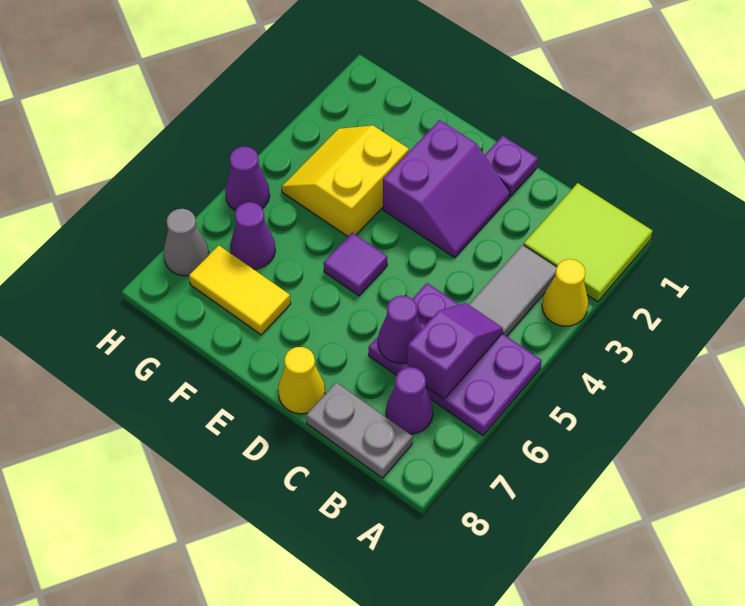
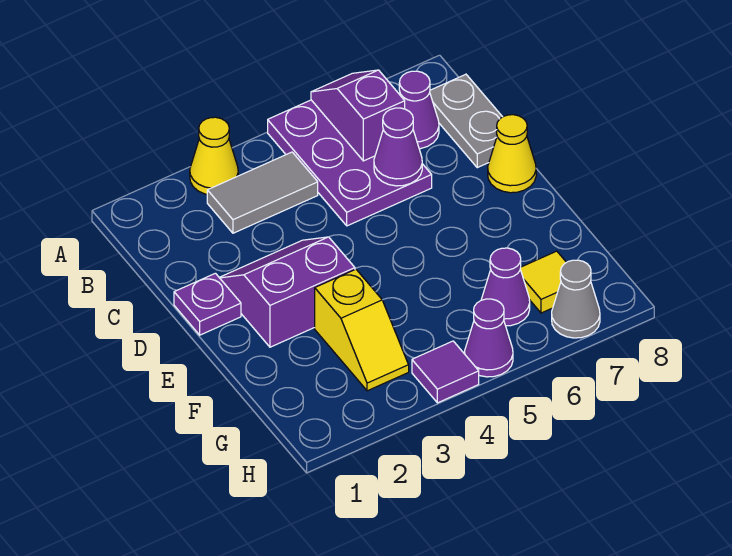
lime tile A1:B2 level 1 -> none
purple slope B5:B6 level 2 top 6 -> purple slope A6:B6 level 2 top B
purple tile E5 level 1 -> purple tile H4 level 1
yellow slope F3:G4 level 1 top F -> yellow slope F3:G3 level 1 top F
yellow tile F7:G7 level 1 -> yellow tile G7 level 1

